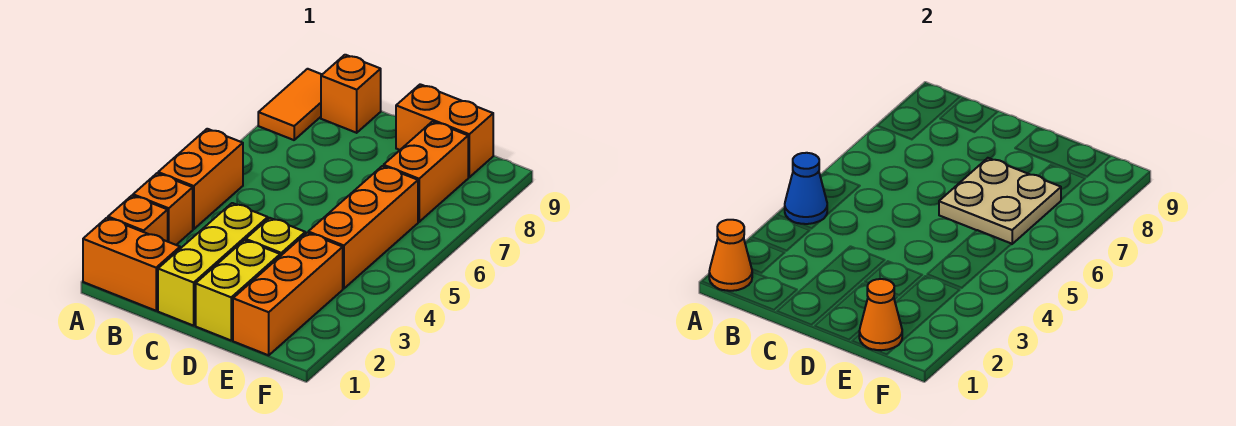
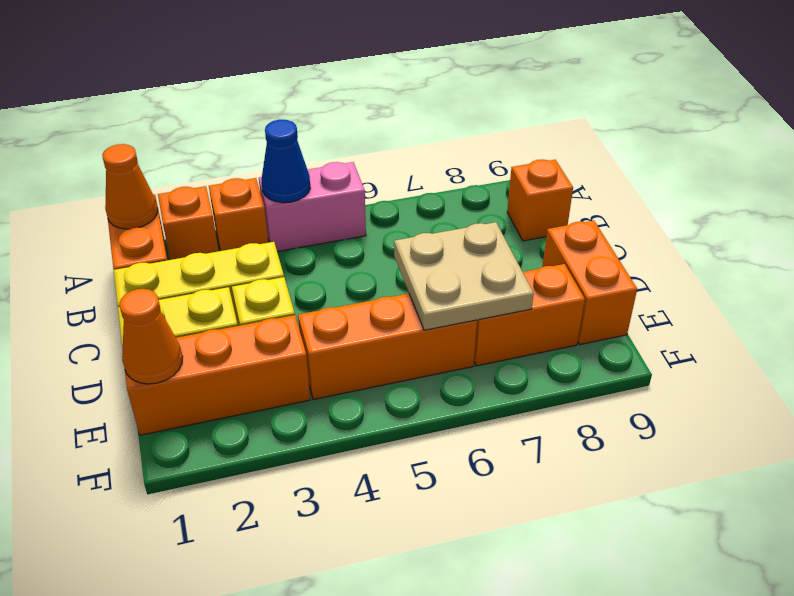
orange brick A4:A5 level 1 -> pink brick A4:A5 level 1
orange tile A8:A9 level 1 -> none

